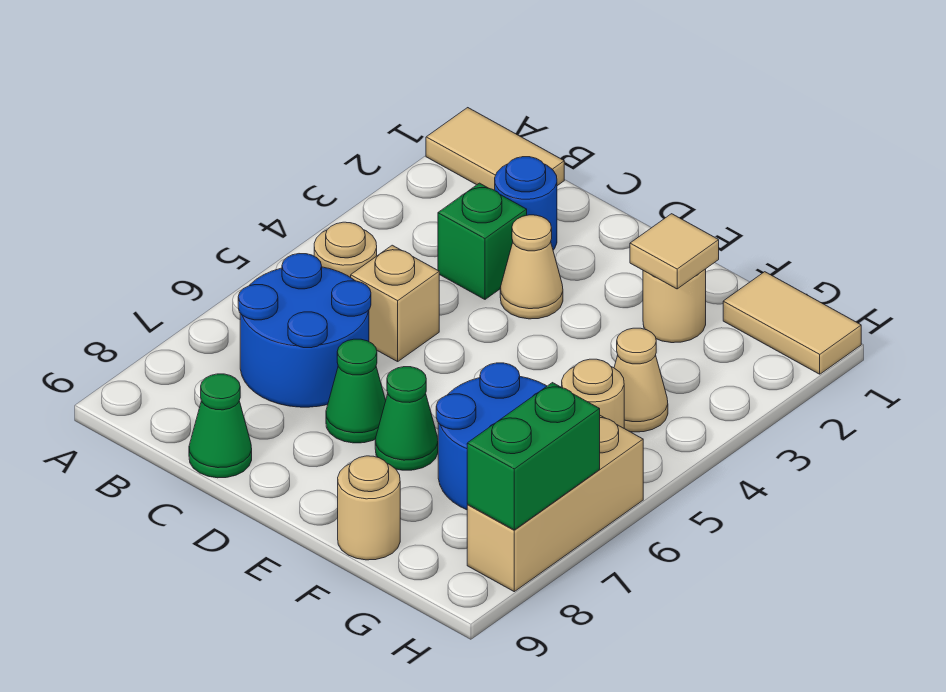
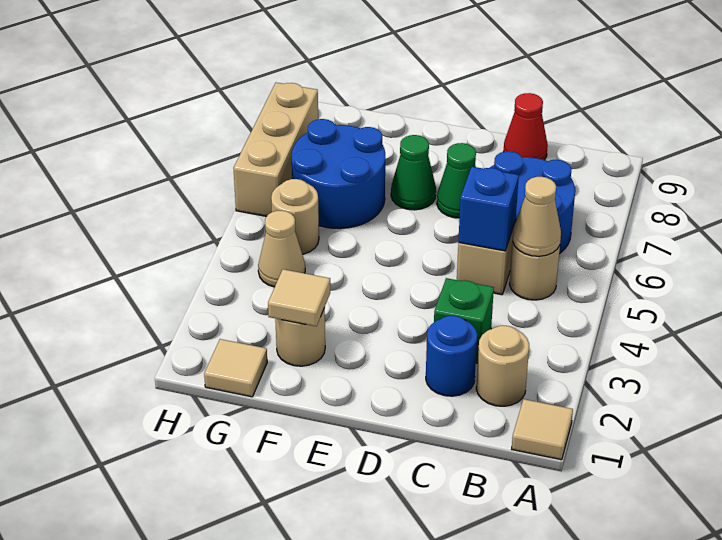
tan tile A1:B1 level 1 -> tan tile A1 level 1
none -> blue brick C5 level 2
green cone C9 level 1 -> red cone C9 level 1
tan cone D3 level 1 -> tan cone B5 level 2
tan round brick F9 level 1 -> tan round brick B2 level 1
tan tile G1:H1 level 1 -> tan tile G1 level 1
green brick H7:H8 level 2 -> none

